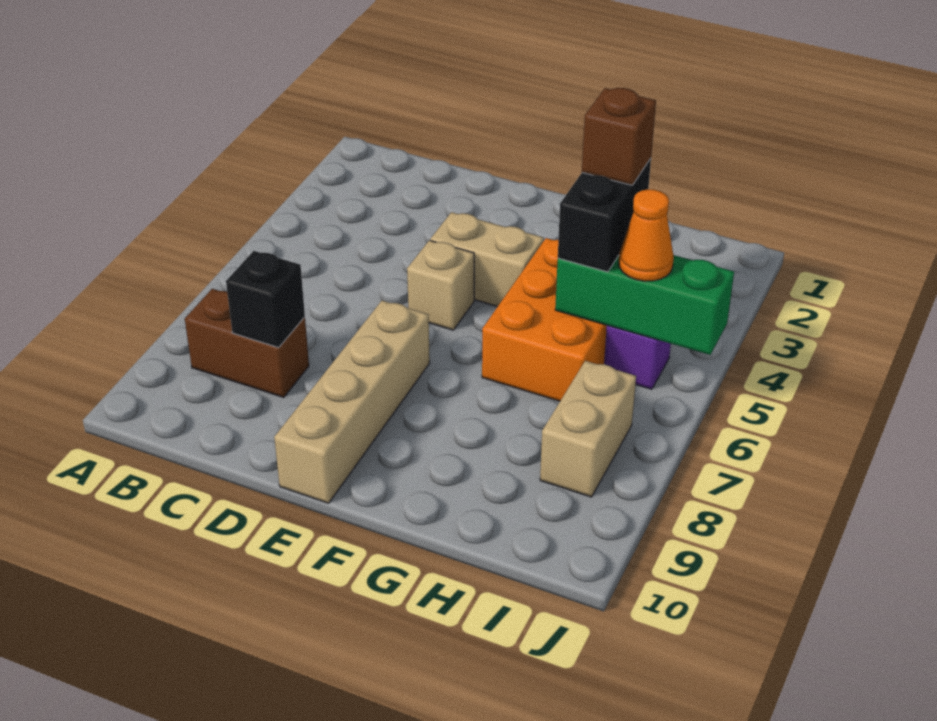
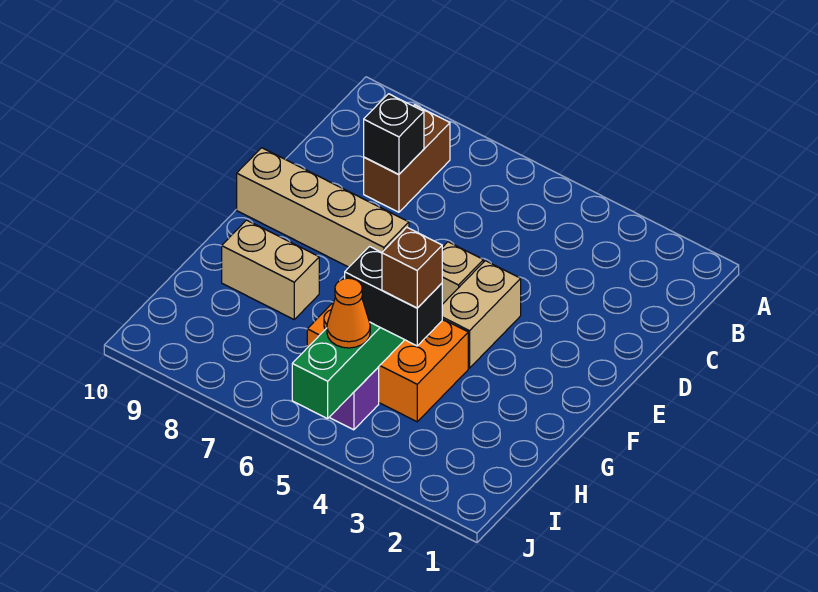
tan brick I7:I8 level 1 -> tan brick G8:G9 level 1

